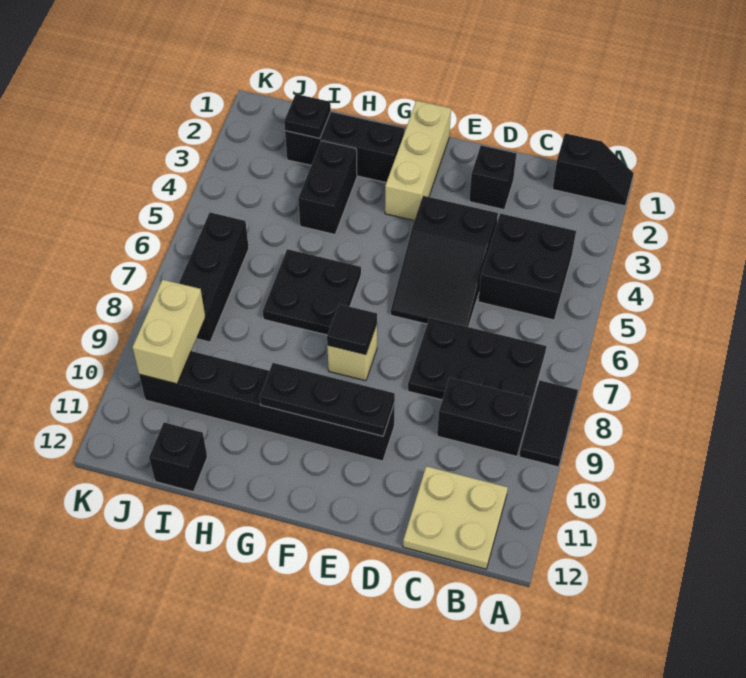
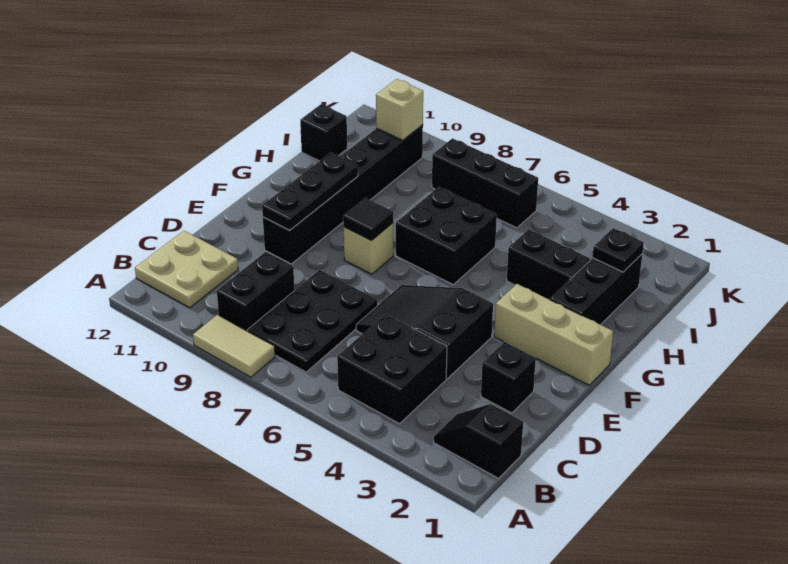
black slope A1:B1 level 1 top B -> black slope B1:B2 level 1 top 1
black tile A8:A9 level 1 -> tan tile A8:A9 level 1
black plate G6:H7 level 1 -> black brick G6:H7 level 1
tan brick J9:J10 level 2 -> tan brick J10 level 2

